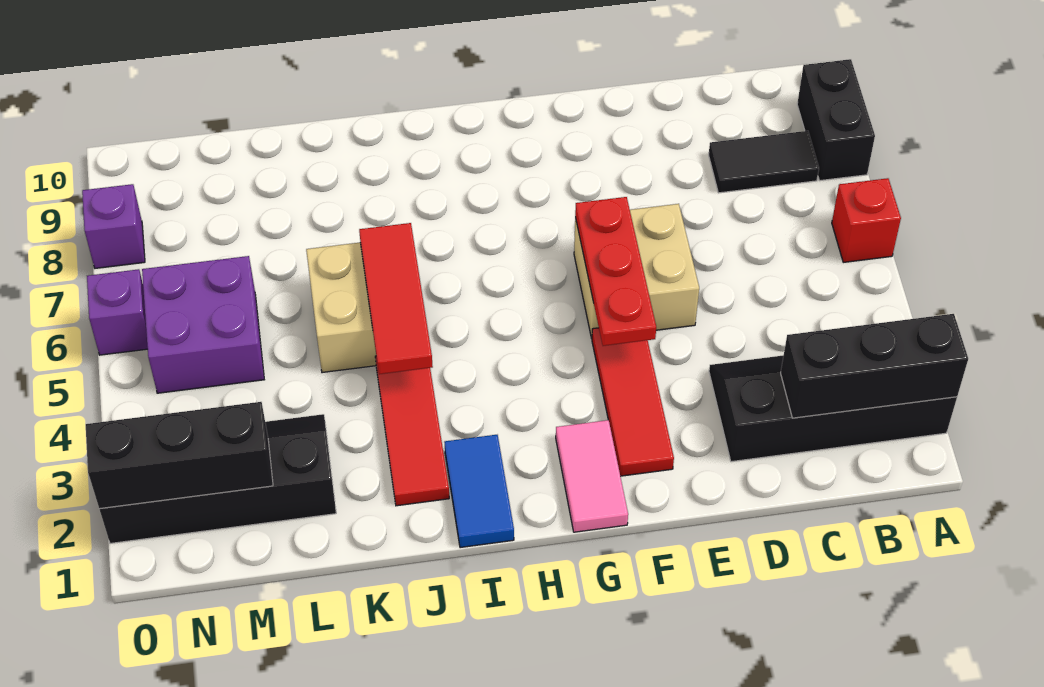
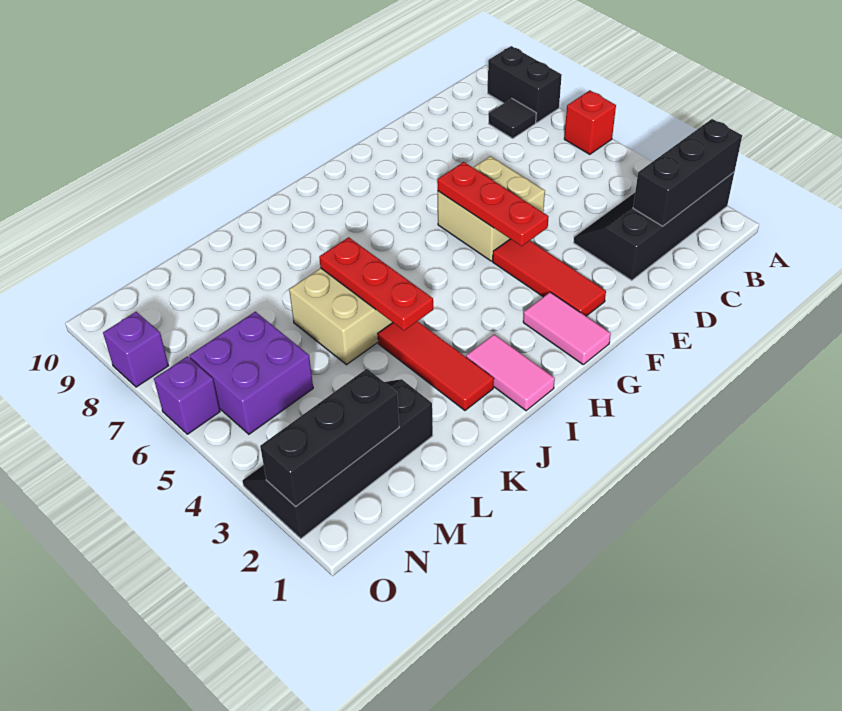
black tile B8:C8 level 1 -> black tile B8 level 1
blue tile I1:I2 level 1 -> pink tile I1:I2 level 1
red tile J4:J6 level 2 -> red plate J4:J6 level 2

